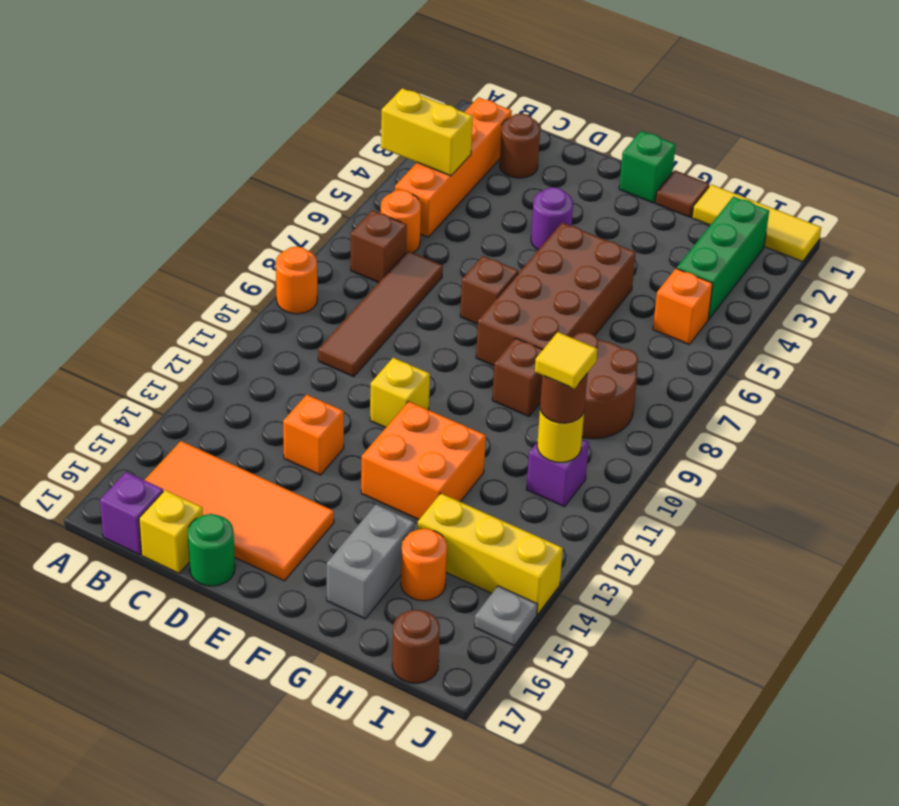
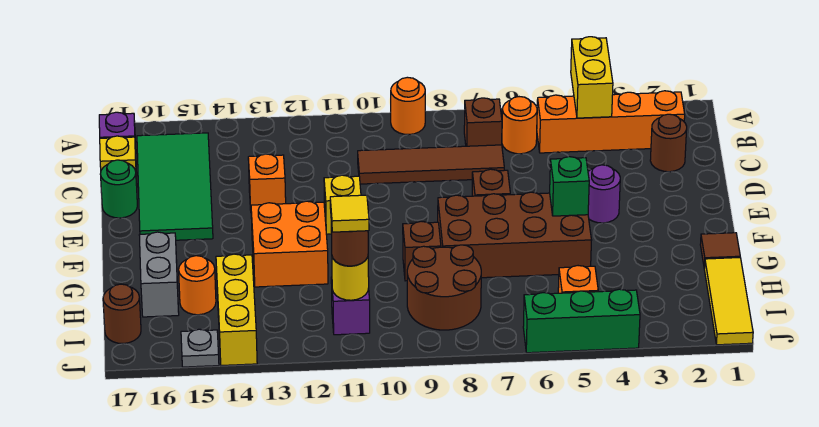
orange tile B15:E16 level 1 -> green tile B15:E16 level 1
green brick F1 level 1 -> green brick F5 level 2
grey brick G15:G16 level 1 -> grey brick G16:H16 level 1
green brick I2:I4 level 1 -> green brick J4:J6 level 1

